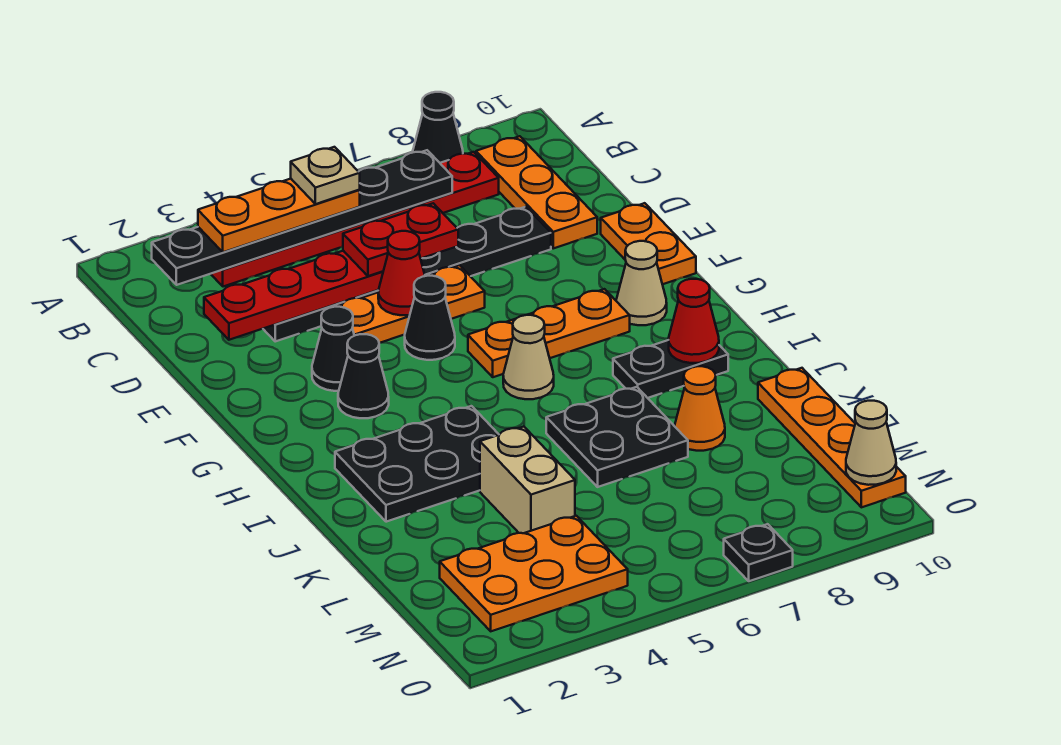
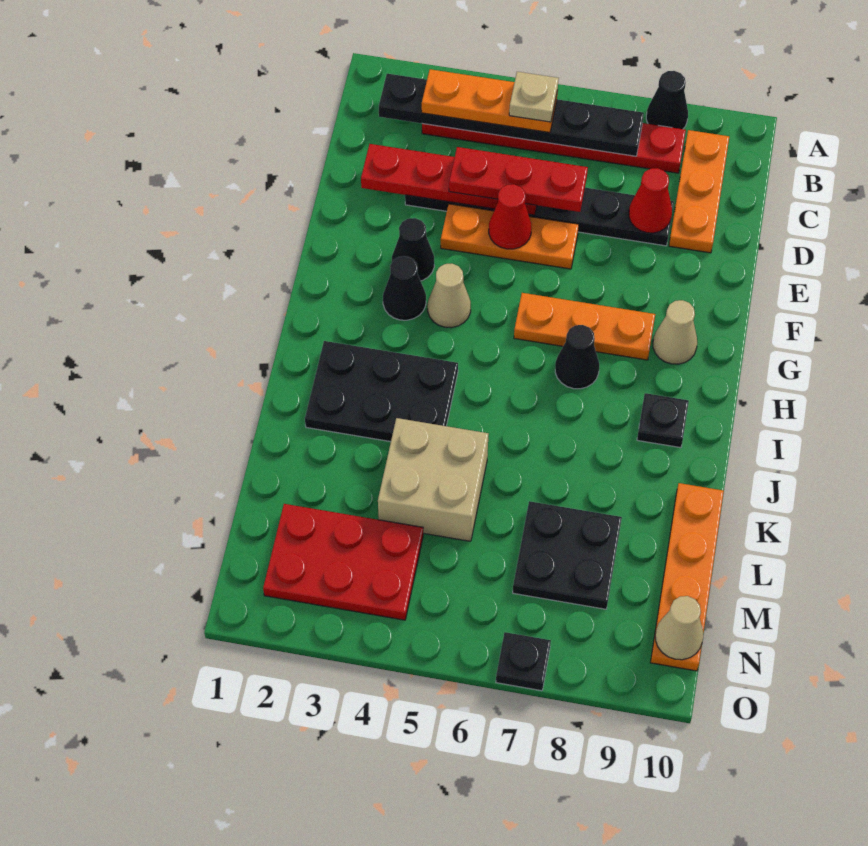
red plate D5:D6 level 3 -> red plate D4:D6 level 3
orange plate E10:F10 level 1 -> none
black cone F5 level 1 -> black cone H7 level 1
tan cone H6 level 1 -> tan cone G4 level 1
black plate I8:I9 level 1 -> black plate I9 level 1
red cone I9 level 2 -> red cone D8 level 2
black plate J6:K7 level 1 -> black plate L7:M8 level 1
tan brick K4:L4 level 1 -> tan brick K4:L5 level 1
orange cone K8 level 1 -> none
orange plate M2:N4 level 1 -> red plate M2:N4 level 1

